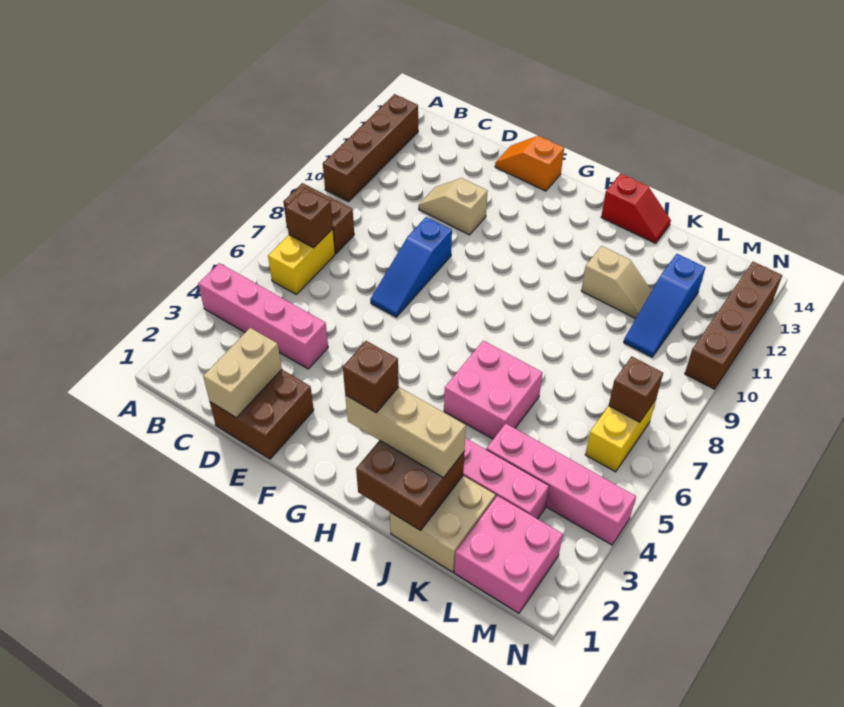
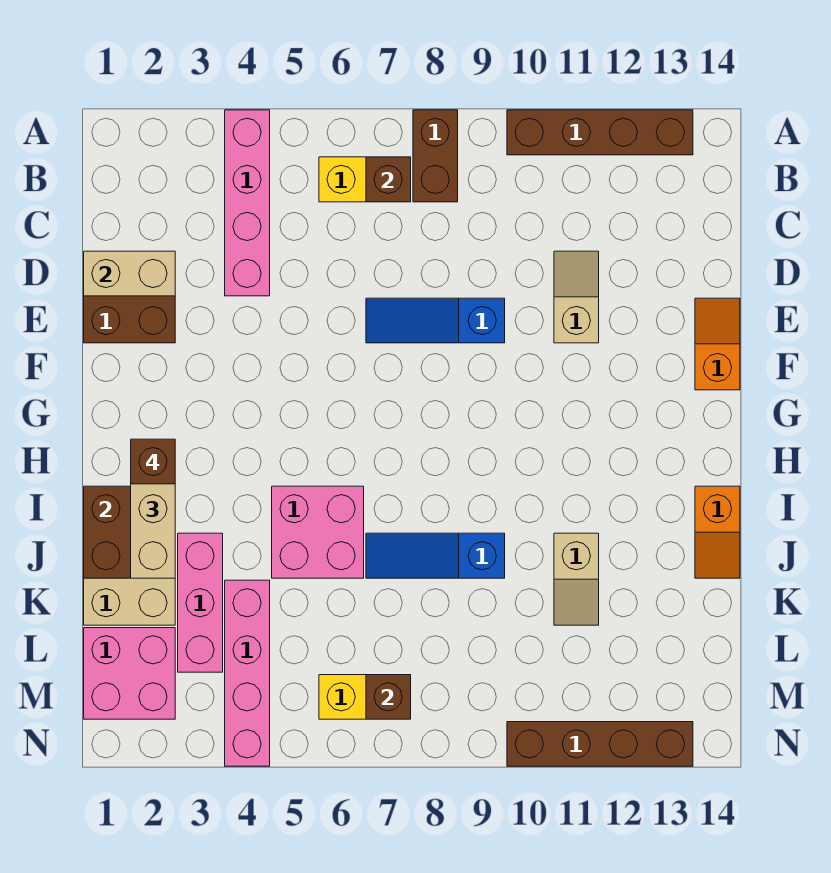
red slope I14:J14 level 1 top I -> orange slope I14:J14 level 1 top I
blue slope L10:L12 level 1 top 12 -> blue slope J7:J9 level 1 top 9

